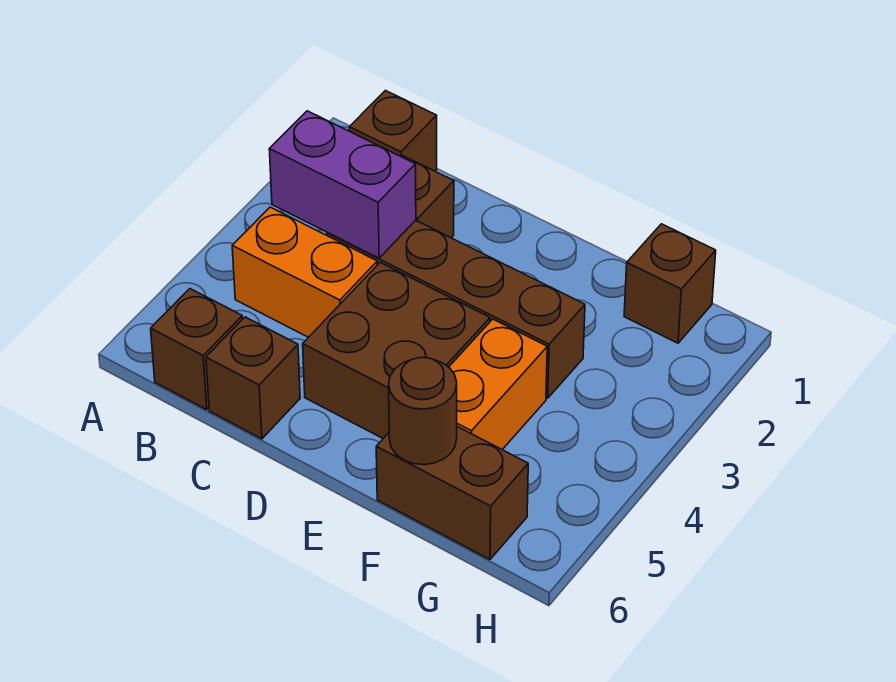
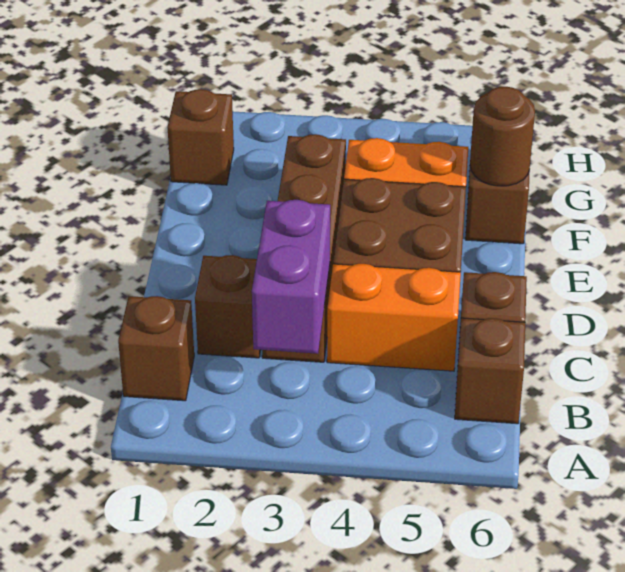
orange brick B4:C4 level 1 -> orange brick C4:C5 level 1

